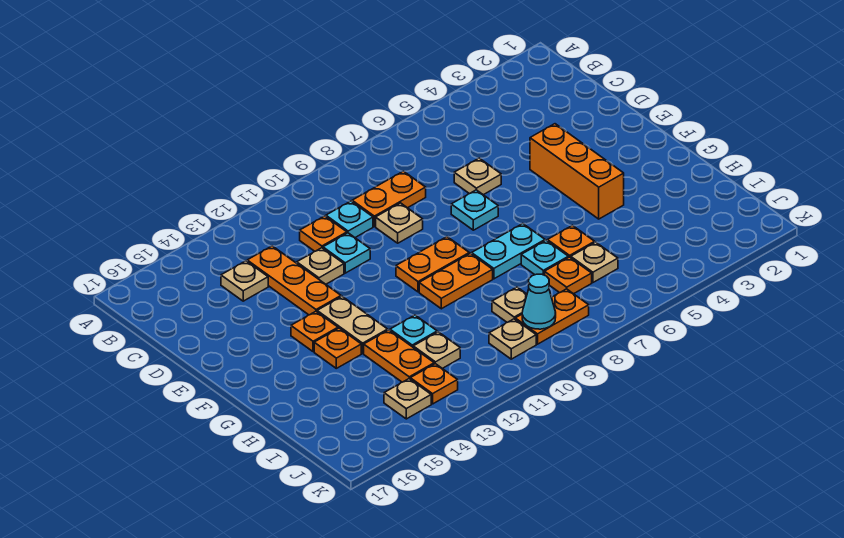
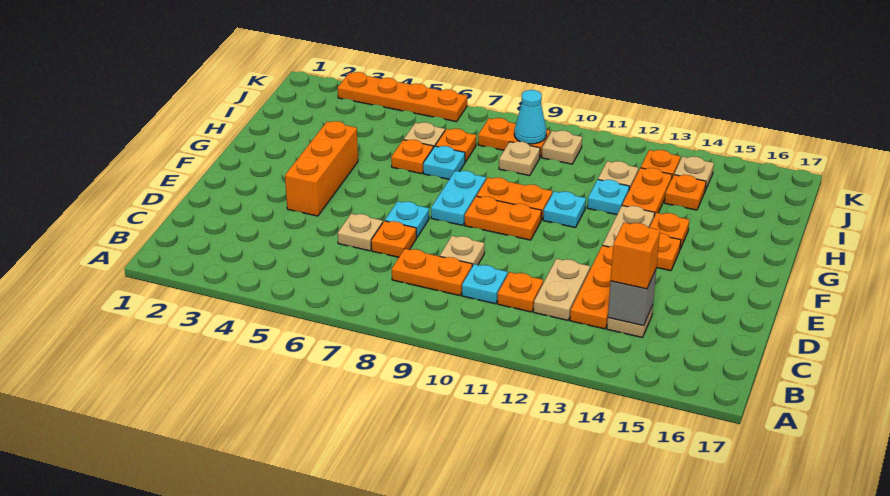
none -> grey brick C14 level 2
none -> orange brick C14 level 3
none -> orange plate D7 level 1
cyan plate D11 level 1 -> cyan plate G11 level 1
tan plate D12 level 1 -> tan plate C12:D12 level 1
cyan plate G7:G8 level 1 -> cyan plate F8:G8 level 1
none -> orange plate I14 level 1
none -> orange plate K3:K6 level 1

